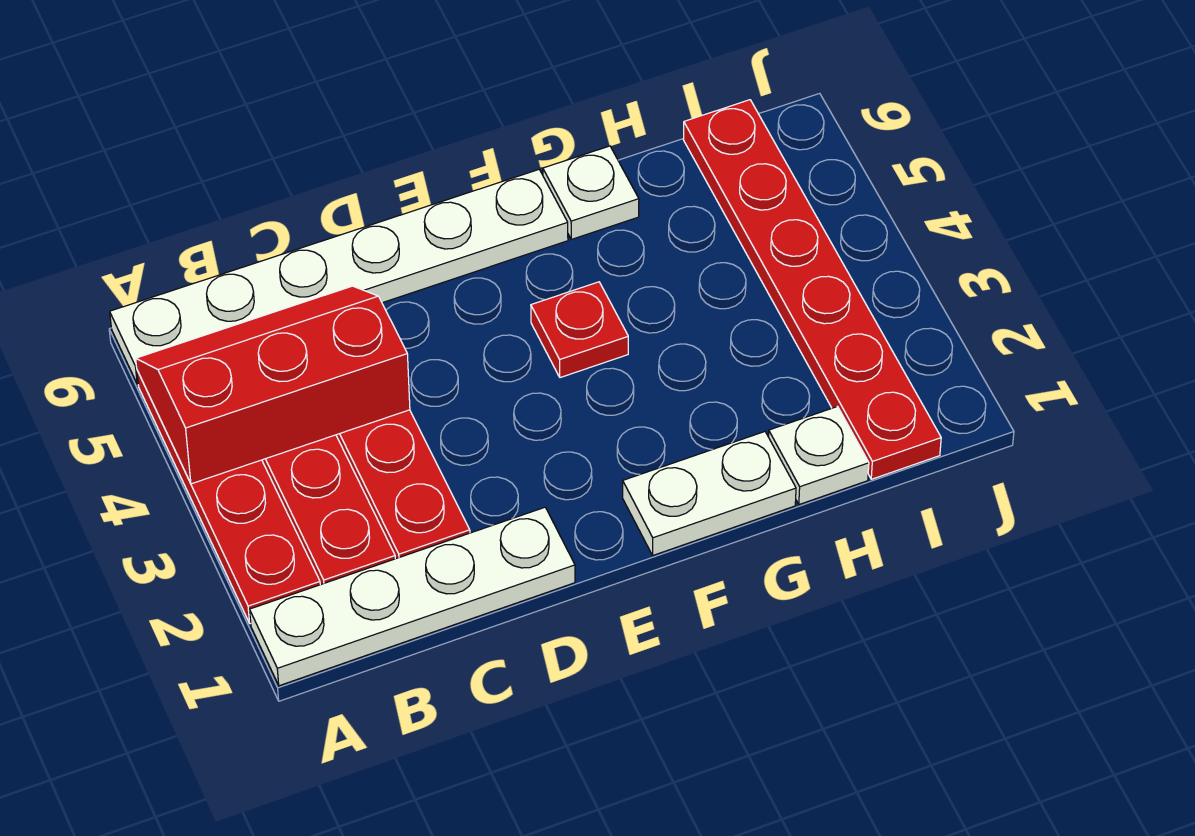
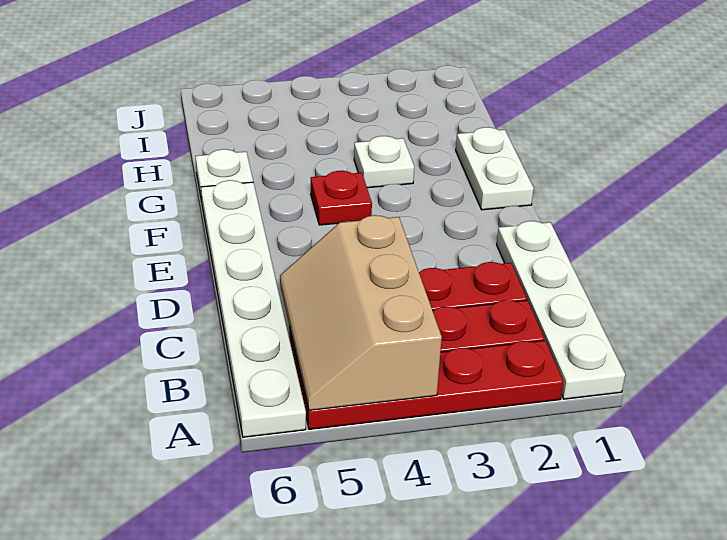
red slope A4:C5 level 2 top 4 -> tan slope A4:C5 level 2 top 4
white plate H1 level 1 -> white plate G3 level 1
red plate I1:I6 level 1 -> none

